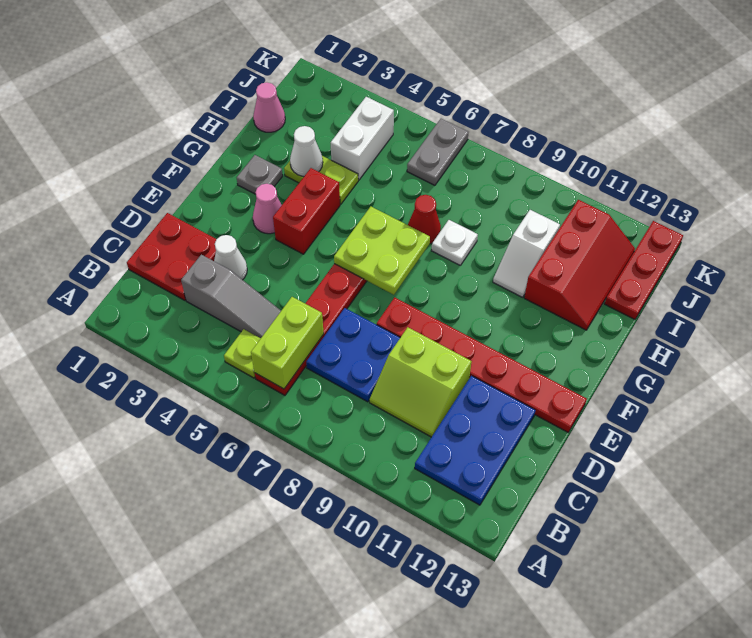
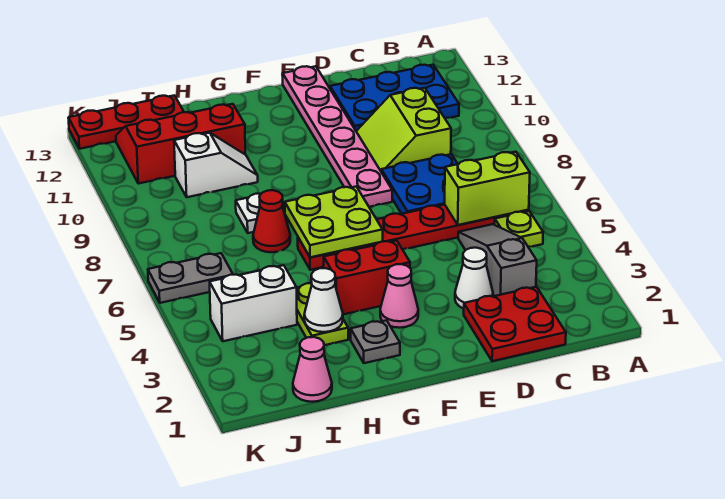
lime slope C9:D10 level 1 top D -> lime slope C9:D10 level 1 top C
red plate E8:E13 level 1 -> pink plate E8:E13 level 1

